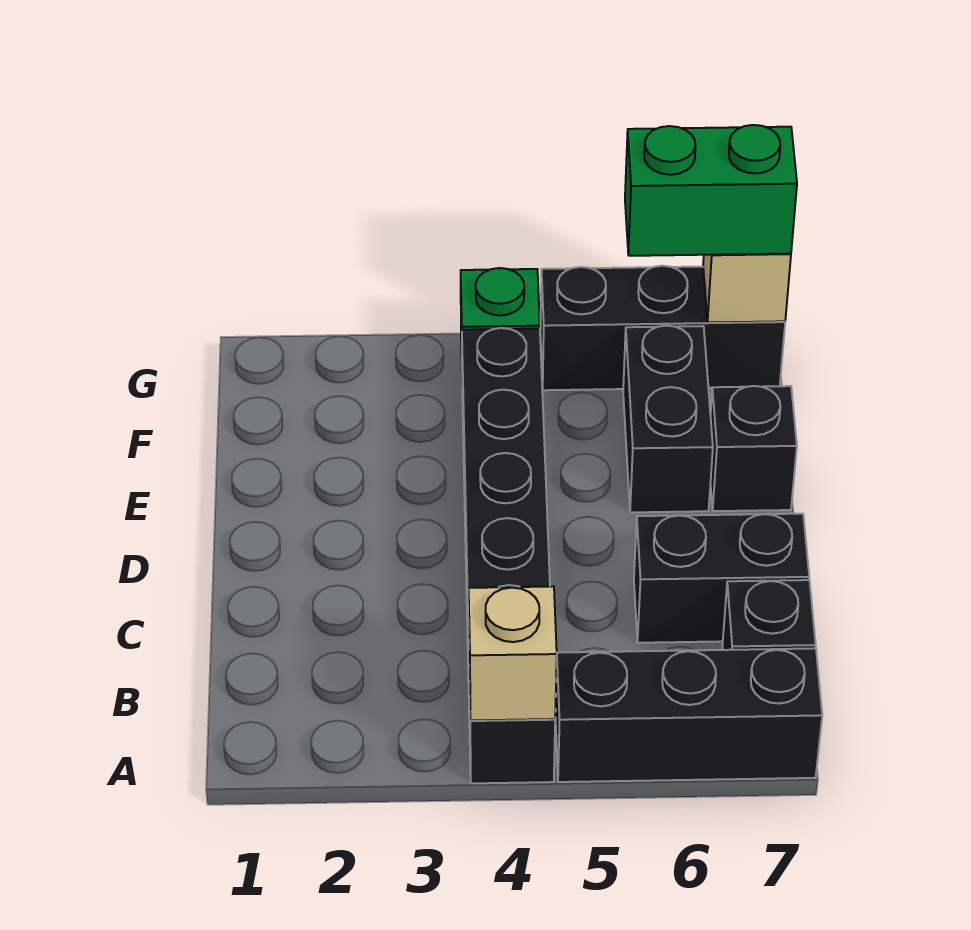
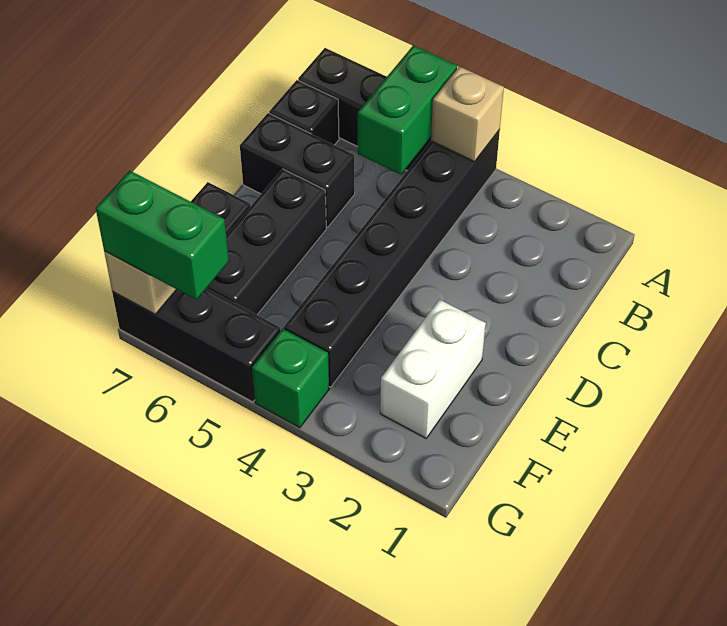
none -> green brick A5:B5 level 2
none -> white brick E2:F2 level 1
black brick E6:F6 level 1 -> black brick D6:F6 level 1

